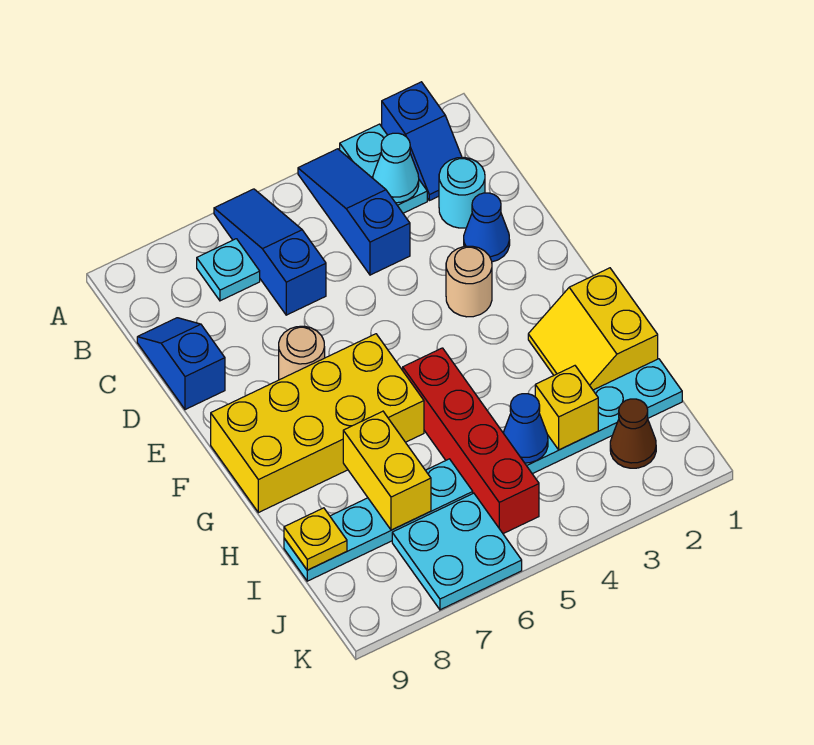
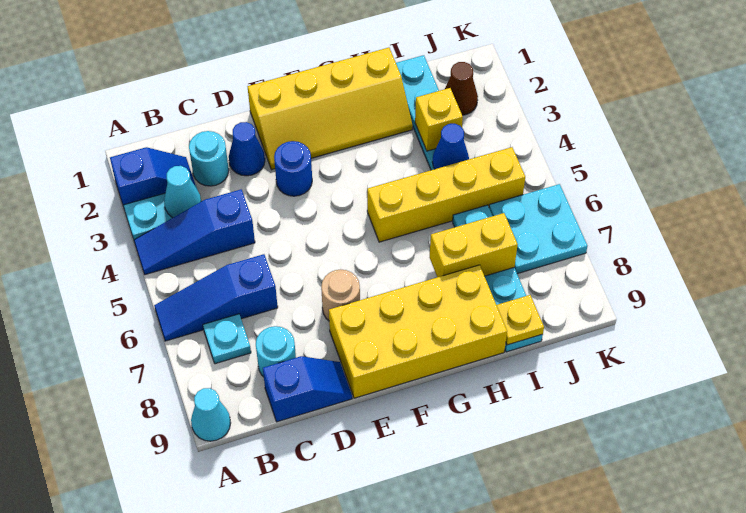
none -> cyan cone A9 level 1
none -> cyan round brick C8 level 1
blue slope C9:D9 level 1 top D -> blue slope C9:D9 level 1 top C
tan round brick E3 level 1 -> blue round brick E3 level 1
yellow brick F6:G9 level 1 -> yellow brick E8:H9 level 1
yellow slope G1:H2 level 1 top 1 -> yellow slope E1:H2 level 1 top 1
red brick G5:J5 level 1 -> yellow brick G5:J5 level 1

